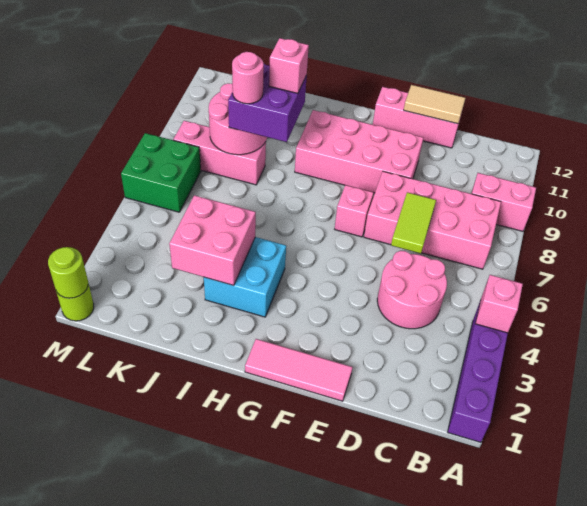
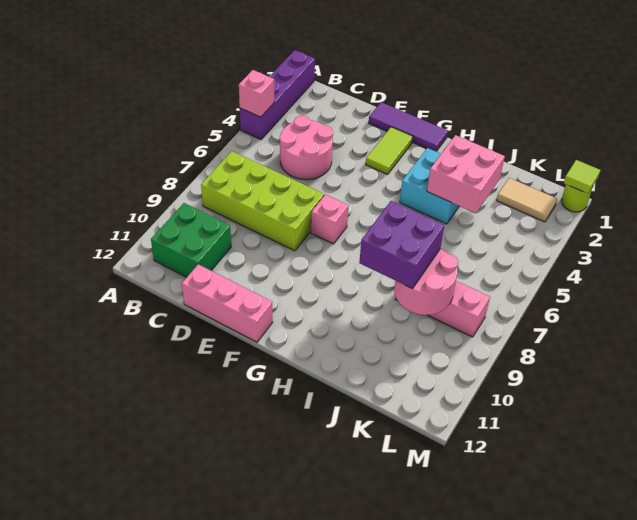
pink brick A9:B9 level 1 -> none
pink brick B7:E8 level 1 -> lime brick B7:E8 level 1
lime tile D6:D7 level 2 -> lime tile F2:F3 level 1
tan tile D12:E12 level 2 -> tan tile K2:L2 level 1
pink tile E1:G1 level 1 -> purple tile E1:G1 level 1
pink brick E9:H10 level 1 -> none
pink brick I9 level 4 -> none
pink round brick J8 level 4 -> none
green brick L6:M7 level 1 -> green brick B10:C11 level 1
lime round brick M1 level 2 -> lime tile M1 level 2

